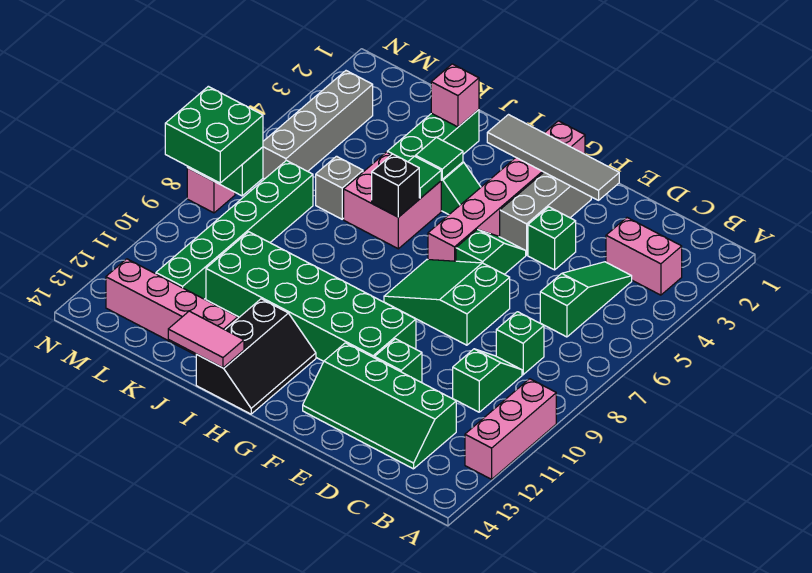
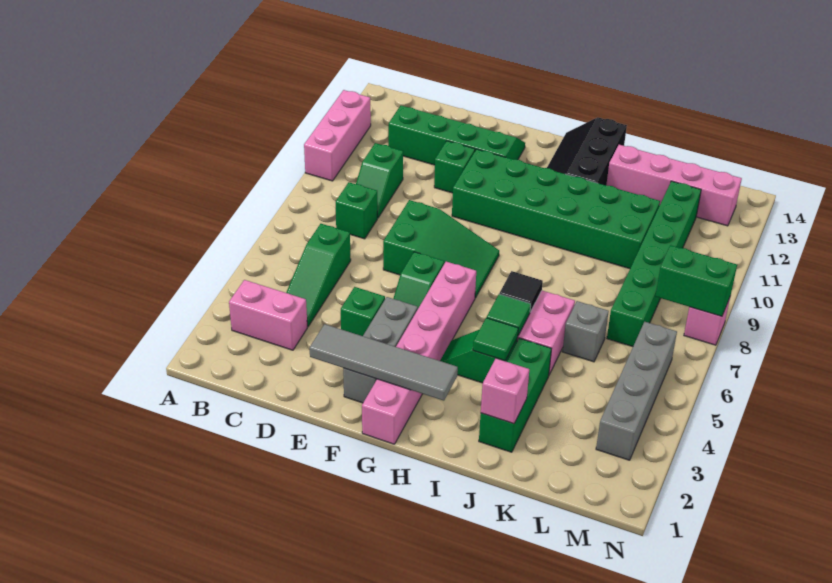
black brick I6 level 2 -> black tile I6 level 2
pink tile I14:J14 level 2 -> none
green brick M8:N9 level 3 -> none

